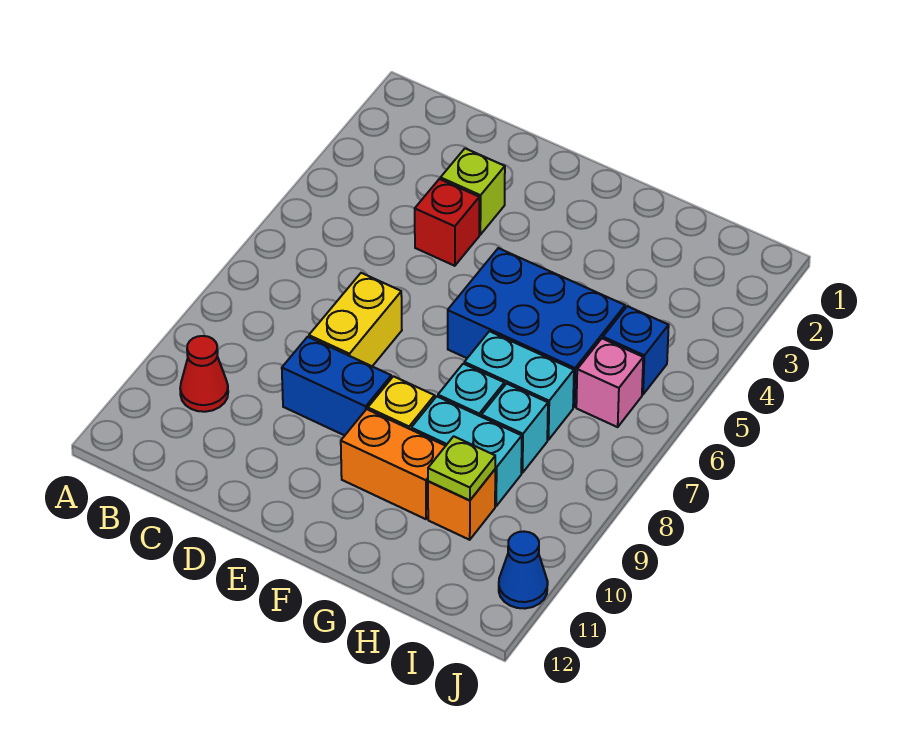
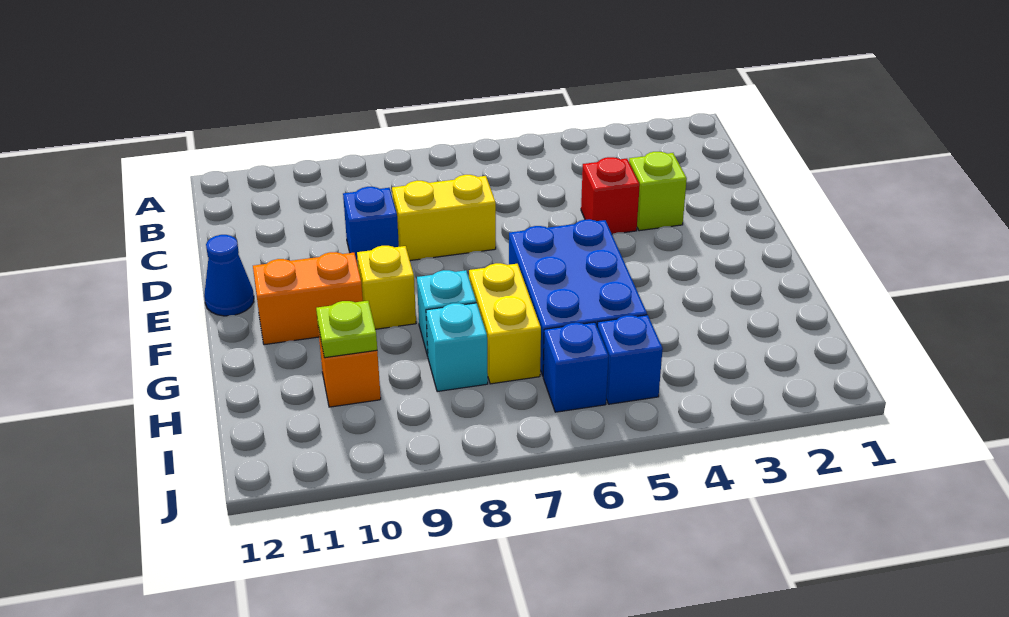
red cone B10 level 1 -> none
blue brick D9:E9 level 1 -> blue brick D9 level 1
orange brick F10:G10 level 1 -> orange brick F10:F11 level 1
cyan brick G7:H7 level 1 -> yellow brick G7:H7 level 1
cyan brick G9:H9 level 1 -> none
pink brick I6 level 1 -> blue brick I6 level 1
blue cone J11 level 1 -> blue cone E12 level 1

